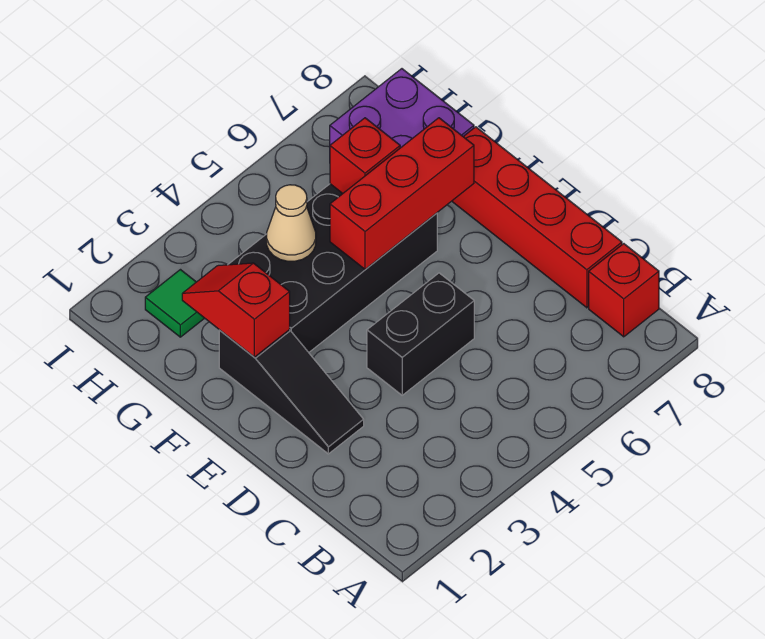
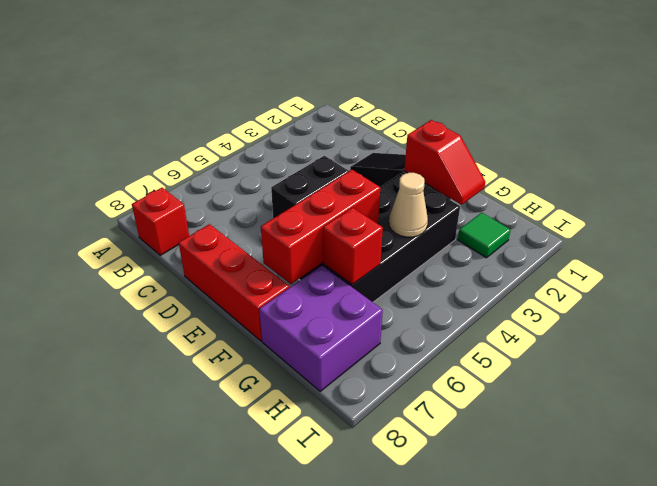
red brick C8:F8 level 1 -> red brick D8:F8 level 1

